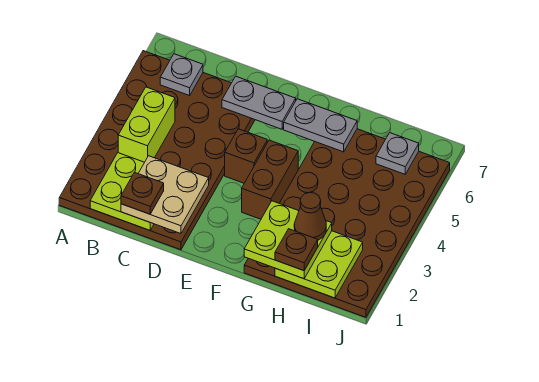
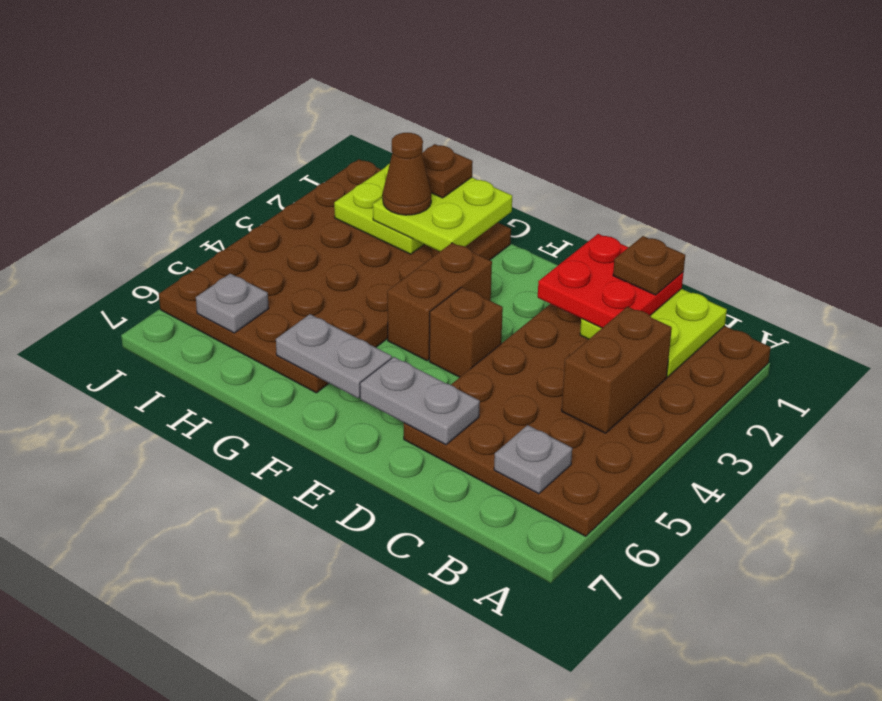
lime brick B3:B4 level 2 -> brown brick B3:B4 level 2
tan plate C1:D2 level 3 -> red plate C1:D2 level 3

